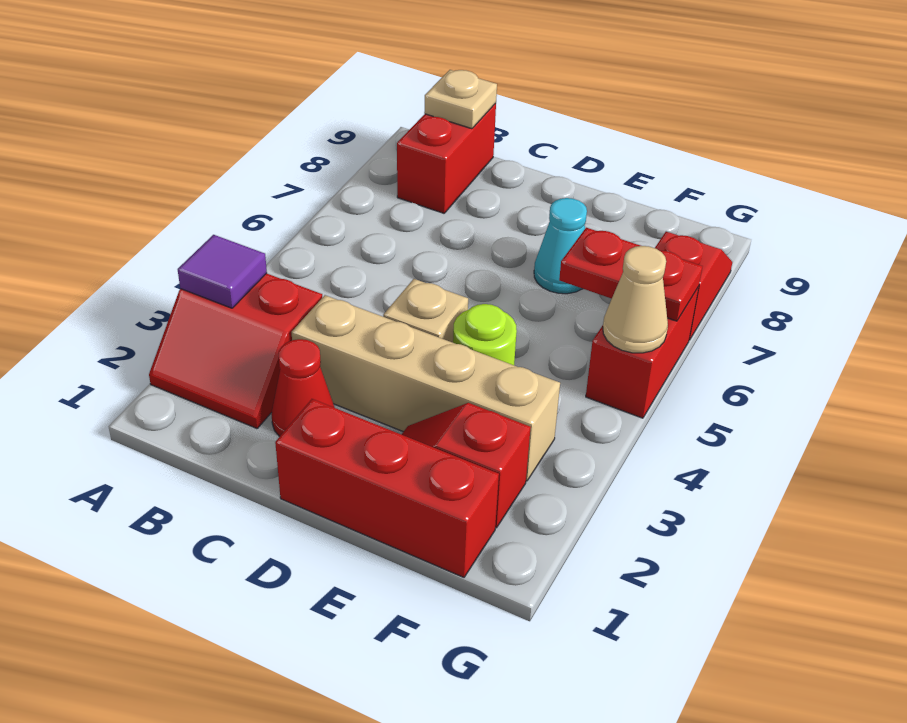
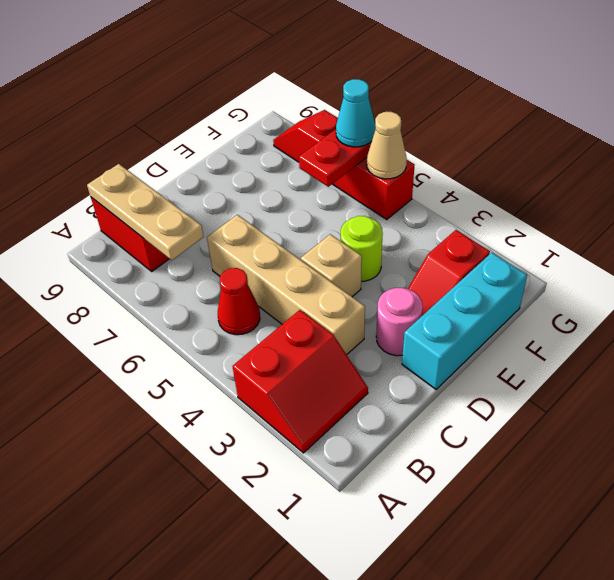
purple tile A3 level 2 -> none
tan plate B9 level 2 -> tan plate B7:B9 level 2
red cone C2 level 1 -> red cone B5 level 1
tan brick C3:F3 level 1 -> tan brick C3:C6 level 1
red brick D1:F1 level 1 -> cyan brick D1:F1 level 1
none -> pink round brick D2 level 1
cyan cone E7 level 1 -> cyan cone G6 level 3

